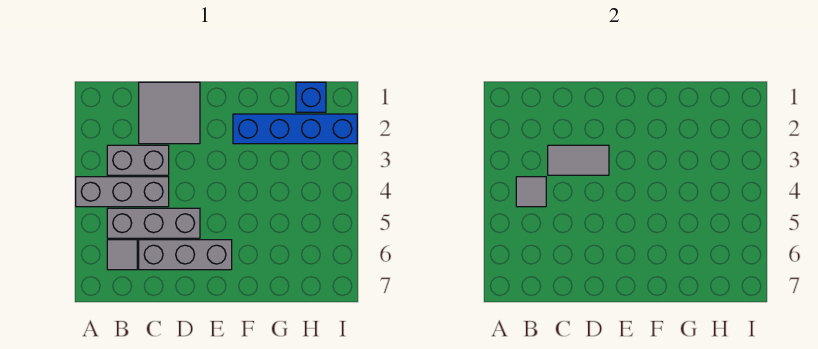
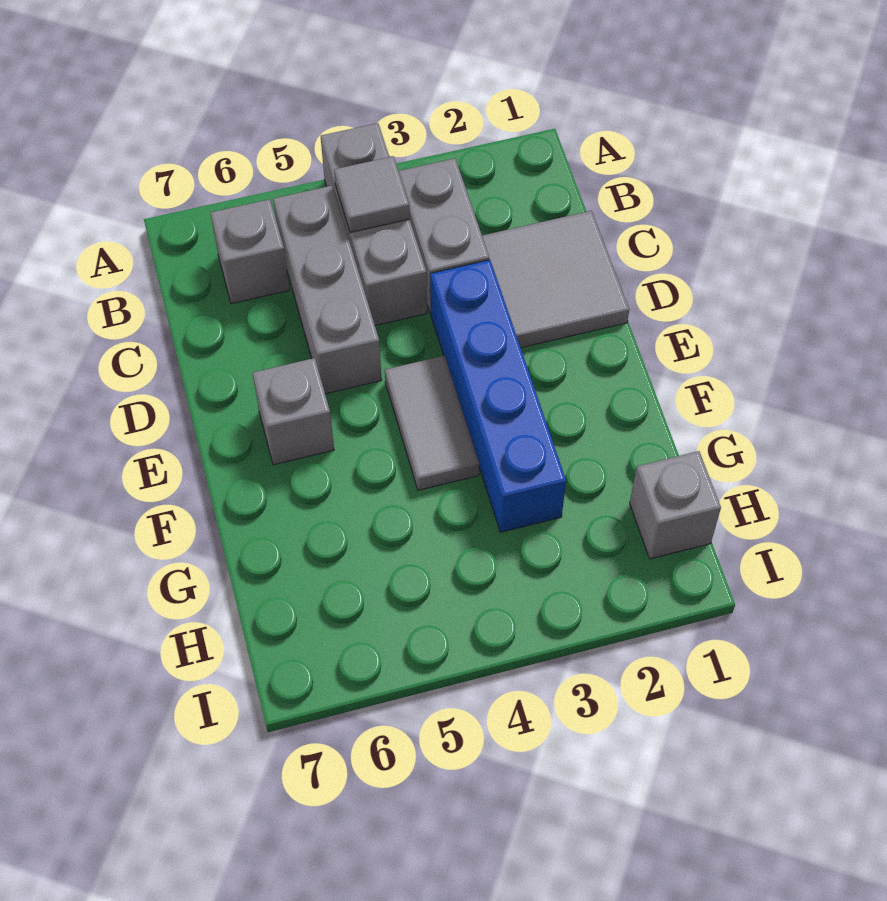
grey tile B6 level 1 -> grey brick B6 level 1
grey tile C3:D3 level 2 -> grey tile E4:F4 level 1
grey brick C6:E6 level 1 -> grey brick E6 level 1
blue brick F2:I2 level 1 -> blue brick D3:G3 level 1
blue brick H1 level 1 -> grey brick H1 level 1

